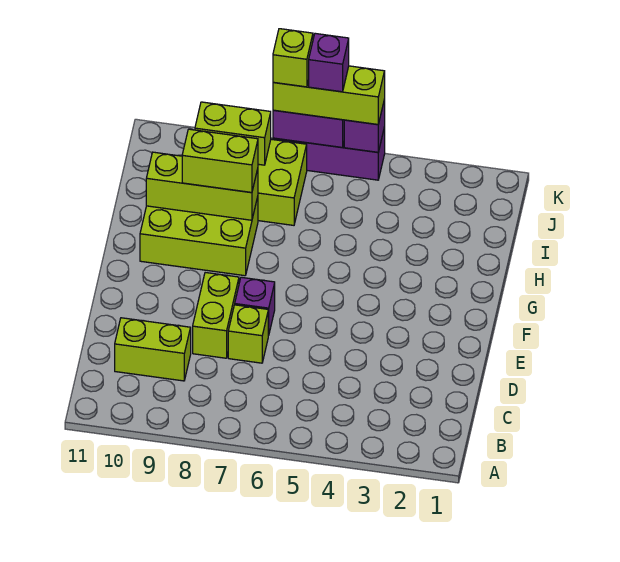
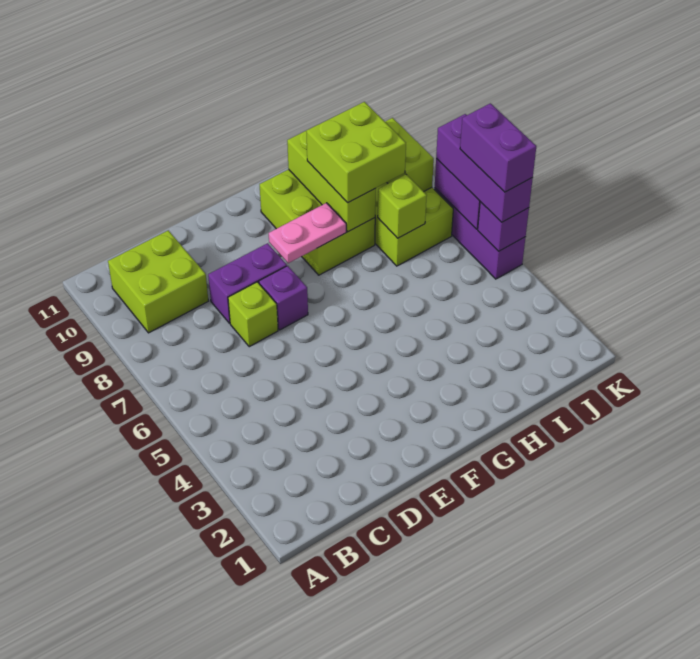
lime brick C9:C10 level 1 -> lime brick B9:C10 level 1
lime brick D8:E8 level 1 -> purple brick D8:E8 level 1
none -> pink plate F8:G8 level 2
lime brick H8:H9 level 3 -> lime brick H8:I9 level 3
lime brick K5:K7 level 3 -> purple brick K5:K7 level 3
purple brick K6 level 4 -> purple brick K5:K6 level 4
lime brick K7 level 4 -> lime brick I7 level 2

